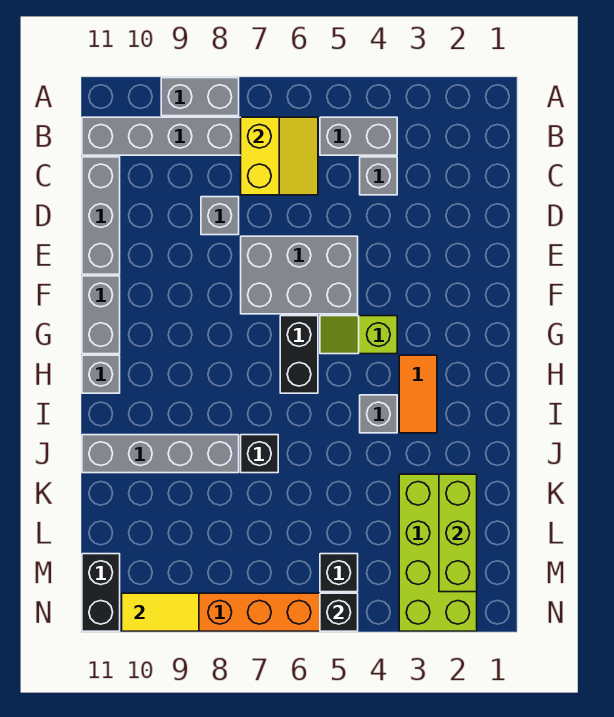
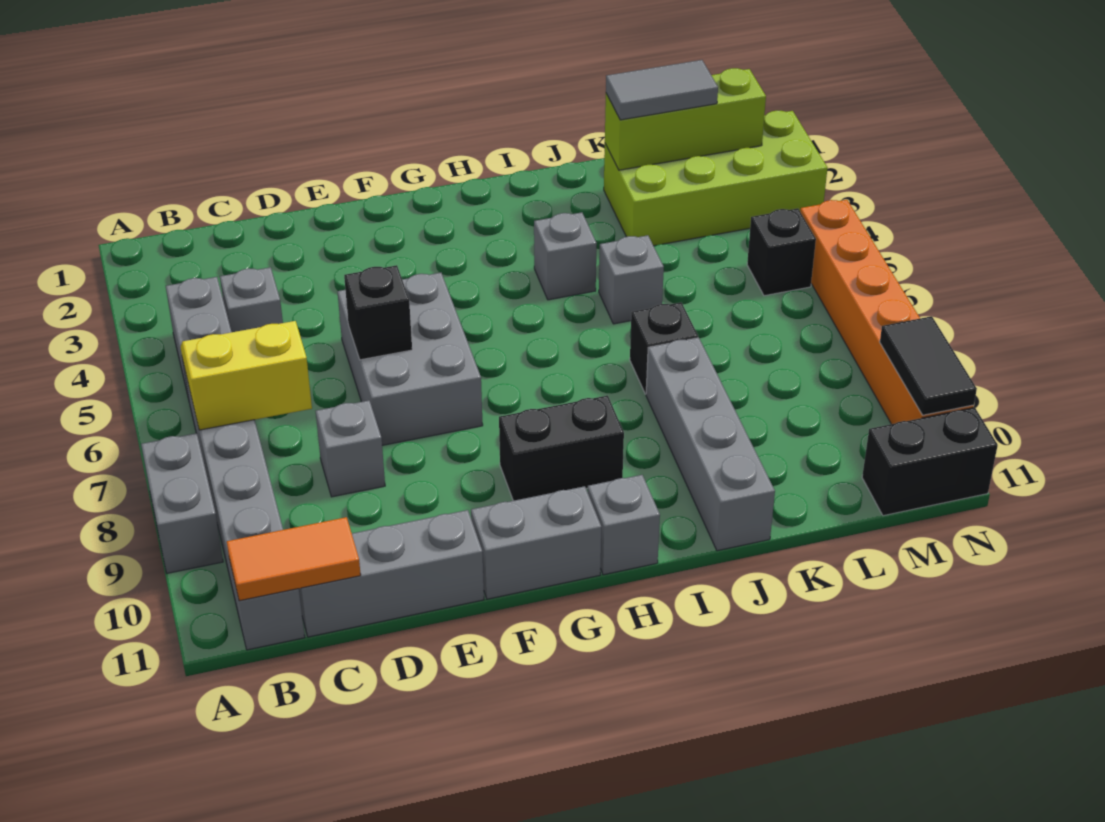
lime slope G4:G5 level 1 top 4 -> none
black brick G6:H6 level 1 -> black brick G9:H9 level 1
orange tile H3:I3 level 1 -> orange tile B11:C11 level 2
none -> grey brick J5 level 1
none -> grey tile K2:L2 level 3
black brick N5 level 2 -> black brick E6 level 2
yellow tile N9:N10 level 2 -> black tile N9:N10 level 2

